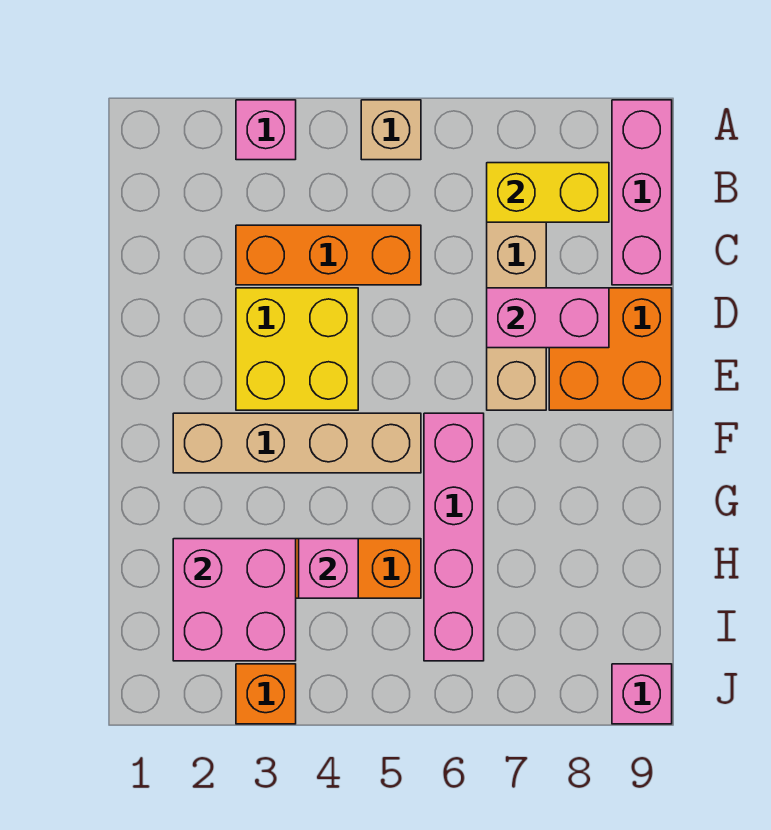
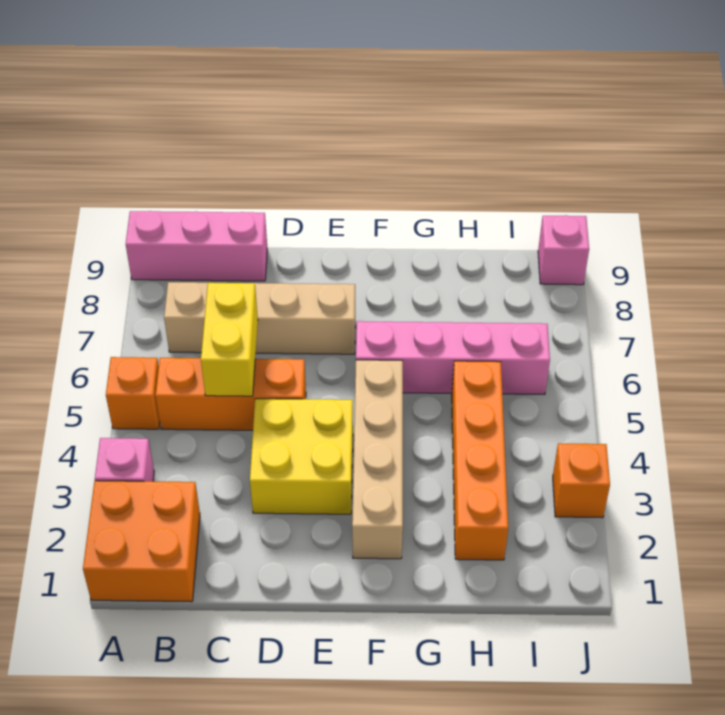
tan brick A5 level 1 -> orange brick A5 level 1
yellow brick B7:B8 level 2 -> yellow brick C5:C6 level 2
orange brick C3:C5 level 1 -> orange brick B5:D5 level 1
pink brick D7:D8 level 2 -> none
orange brick D8:E9 level 1 -> orange brick A1:B2 level 1
pink brick H2:I3 level 2 -> none
pink brick H4 level 2 -> none

